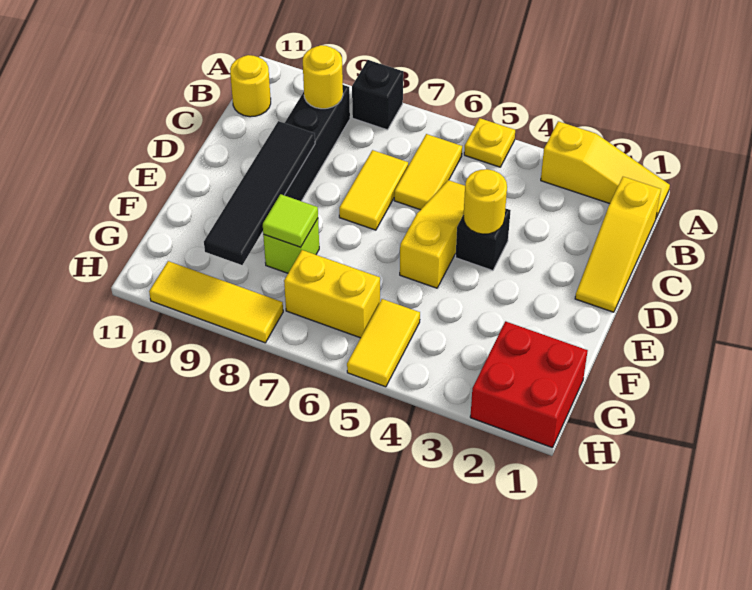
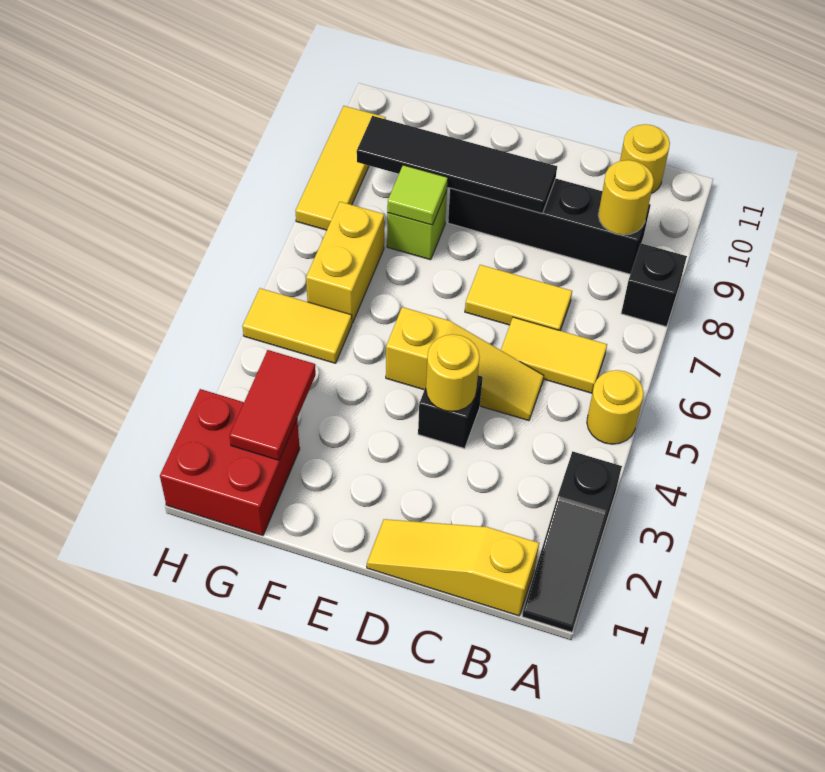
yellow slope A1:A3 level 1 top 3 -> black slope A1:A3 level 1 top 3
yellow plate A5 level 1 -> yellow round brick A5 level 1
none -> red tile G2:G3 level 2

